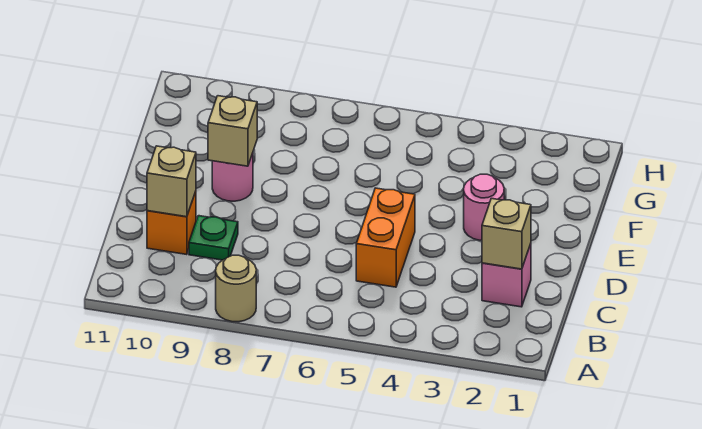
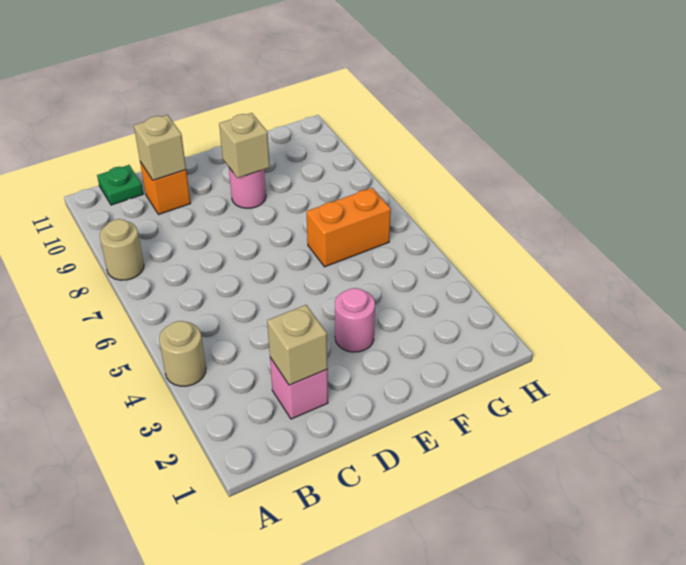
none -> tan round brick A4 level 1
orange brick C5:D5 level 1 -> orange brick F6:G6 level 1
green plate C9 level 1 -> green plate B11 level 1

